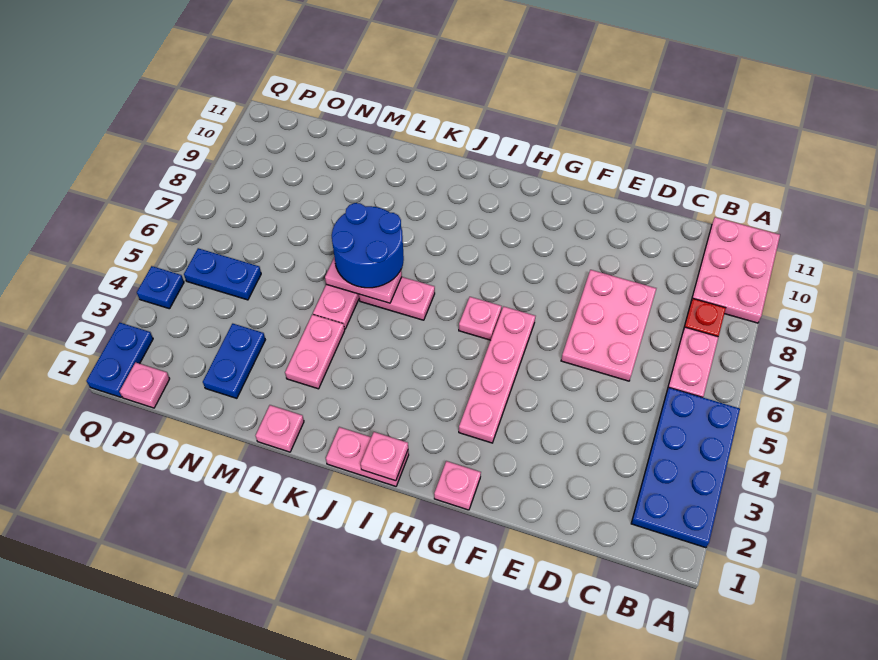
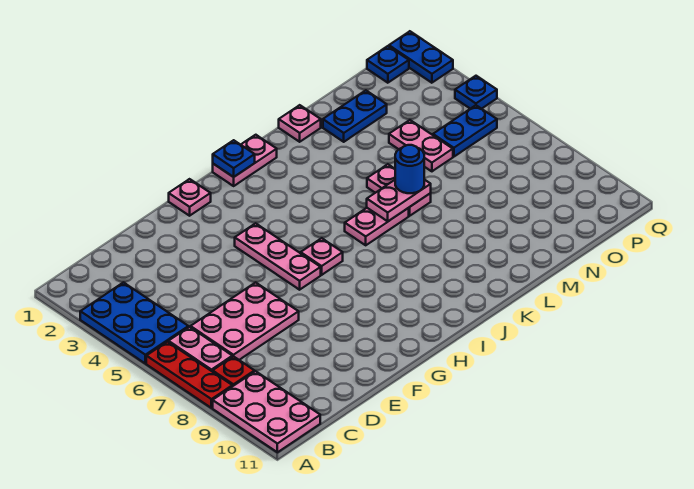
blue plate A2:B5 level 1 -> blue plate A3:B5 level 1
none -> red plate A6:A8 level 1
pink plate D6:E8 level 1 -> pink plate C6:E7 level 1
pink plate G3:G6 level 1 -> pink plate G4:G6 level 1
pink plate I1 level 2 -> blue plate I1 level 2
blue round brick K6:L7 level 3 -> blue round brick L6 level 3
pink plate L3:L4 level 1 -> pink plate N4:N5 level 1
blue plate N2:N3 level 1 -> blue plate M2:N2 level 1
pink plate P1 level 1 -> blue plate P1 level 1

